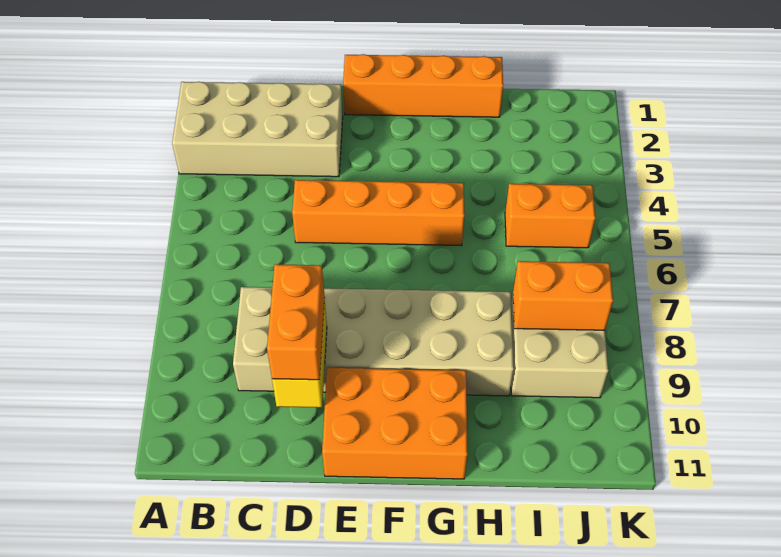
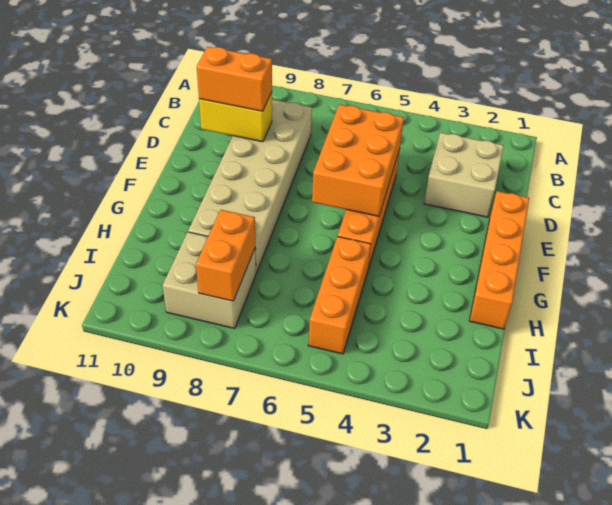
tan brick A2:D3 level 1 -> tan brick C2:D3 level 1
orange brick E10:G11 level 1 -> orange brick D5:F6 level 2
orange brick I5:J5 level 1 -> orange brick H5:J5 level 1

